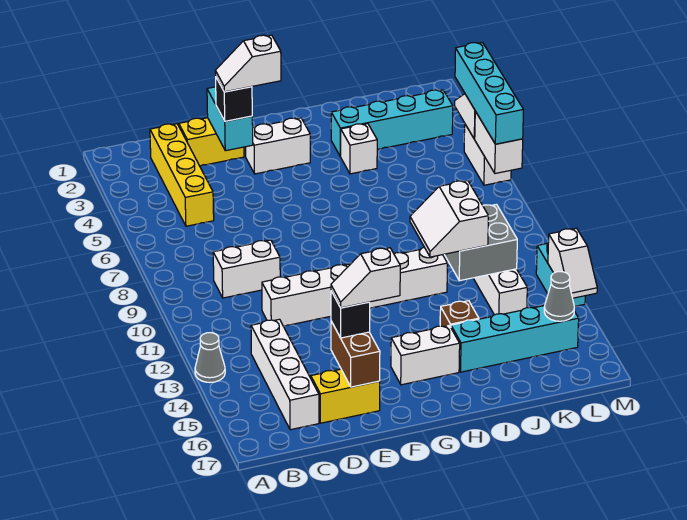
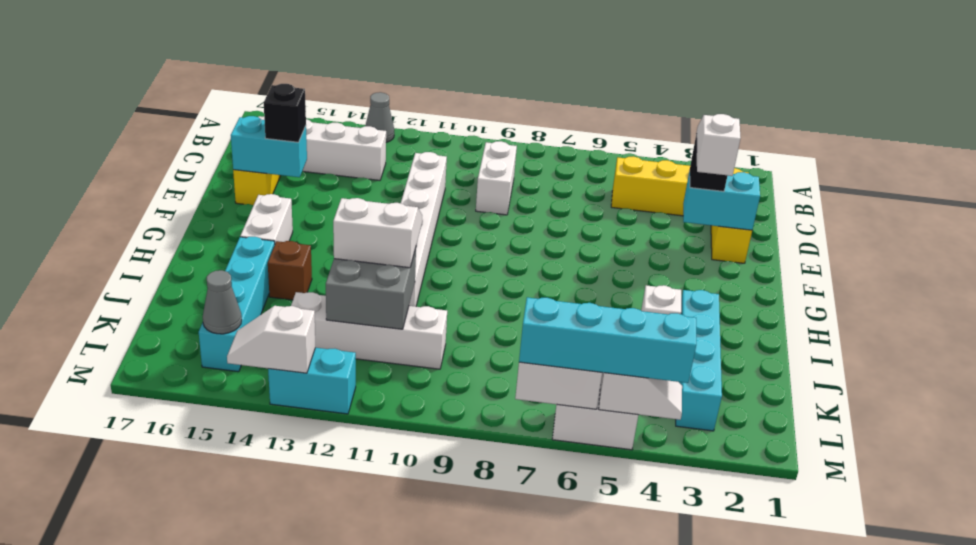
brown brick E15:E16 level 2 -> cyan brick E15:E16 level 2
white slope E15:F15 level 4 top F -> none
white brick F3:G3 level 1 -> none

